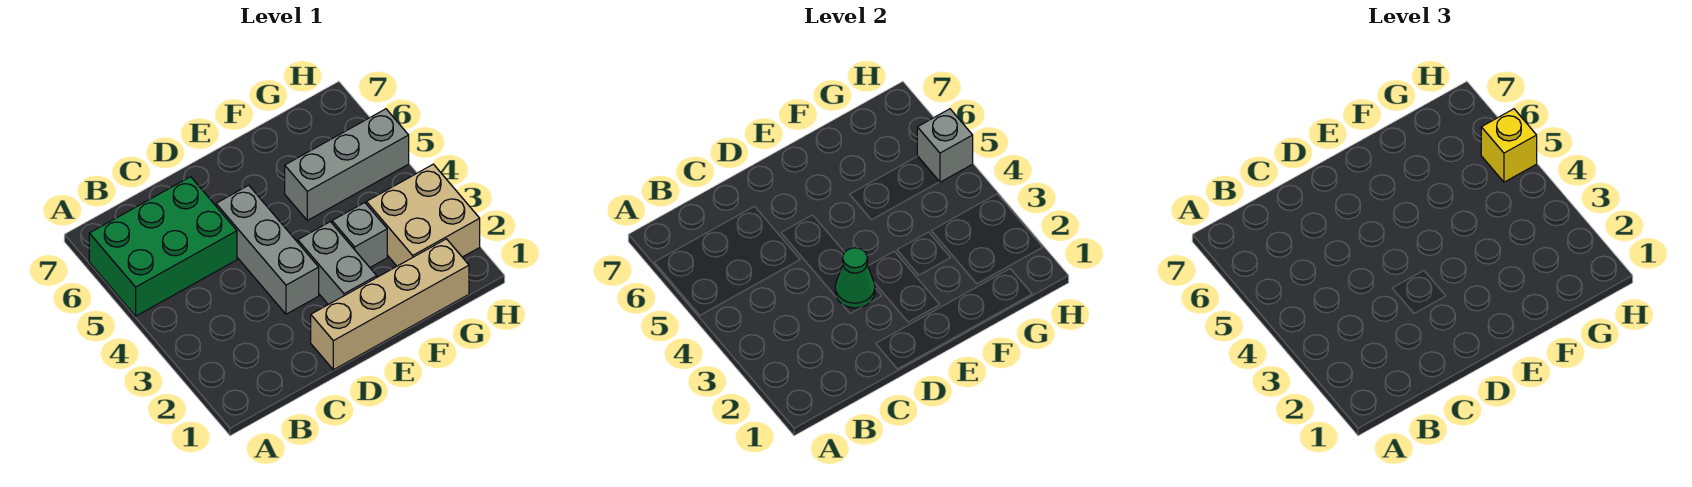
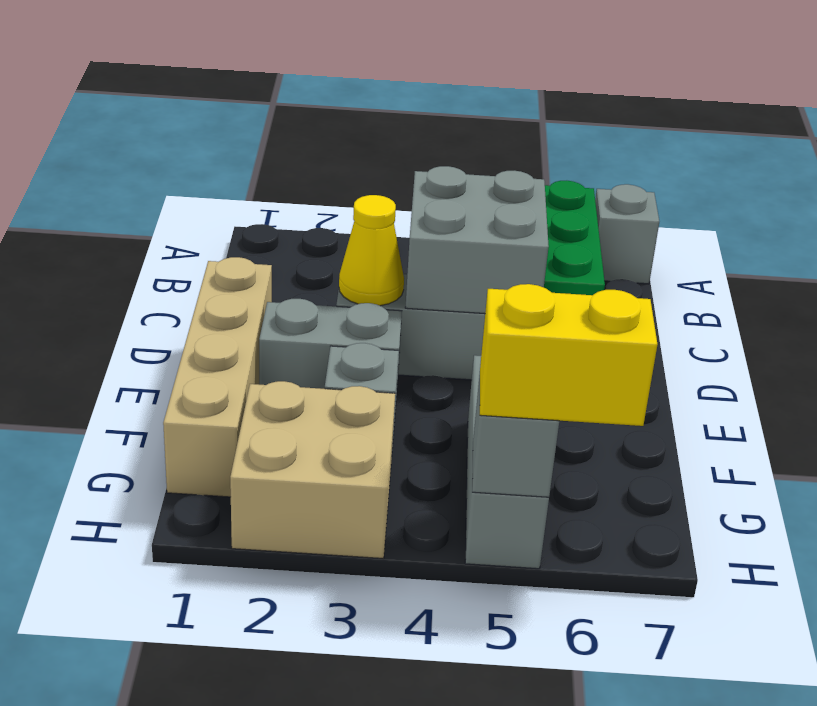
none -> grey brick A7 level 1
none -> grey brick C4:D5 level 2
green cone D3 level 2 -> yellow cone D3 level 2
yellow brick H5 level 3 -> yellow brick H5:H6 level 3

